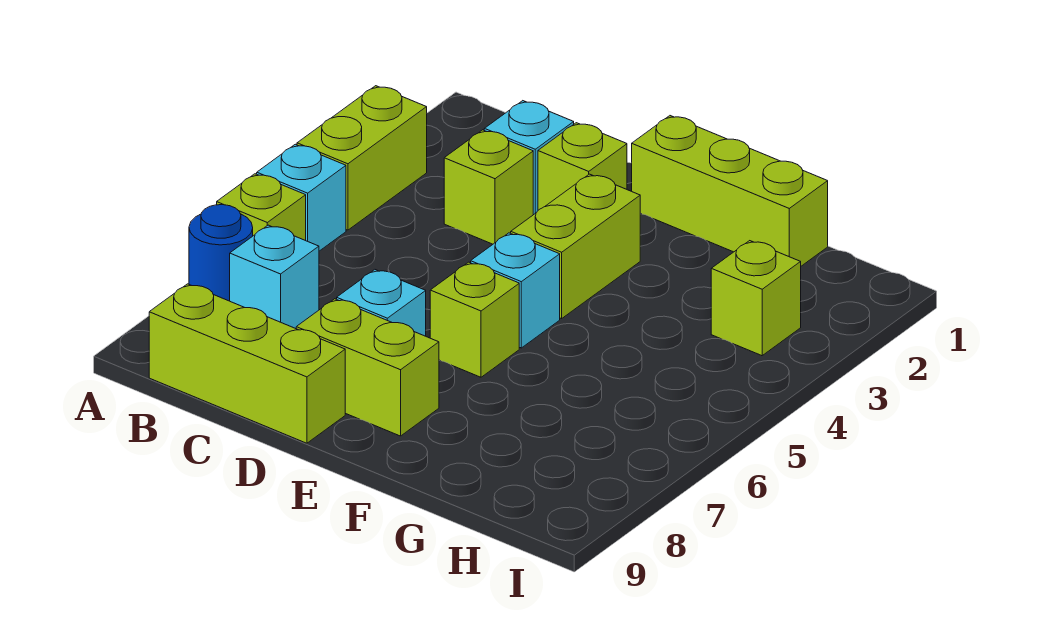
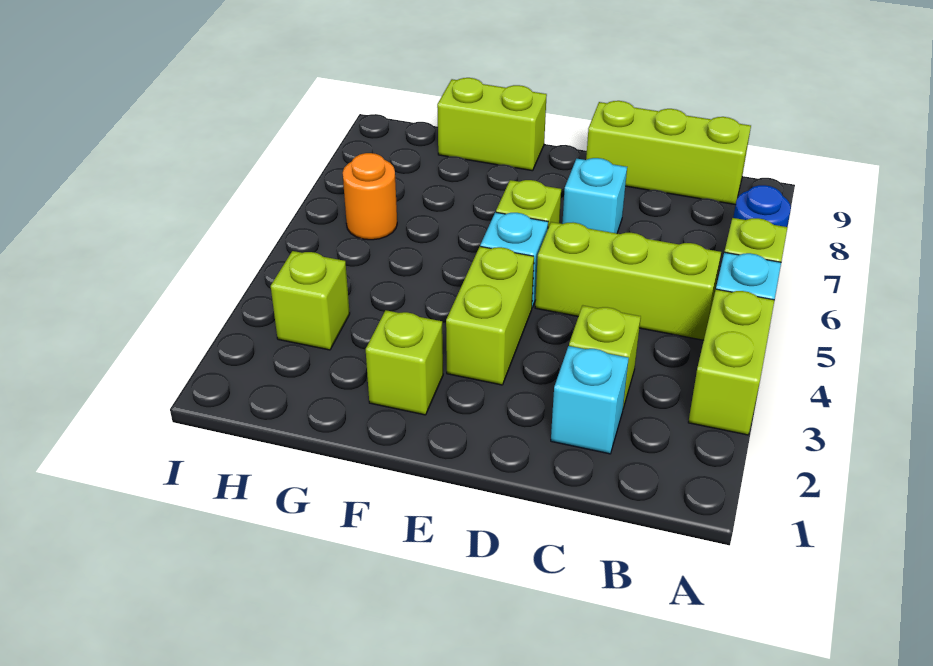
cyan brick B7 level 1 -> none
lime brick D2 level 1 -> lime brick F2 level 1
lime brick D8:E8 level 1 -> lime brick F9:G9 level 1
lime brick E1:G1 level 1 -> lime brick B5:D5 level 1
none -> orange round brick H6 level 1

